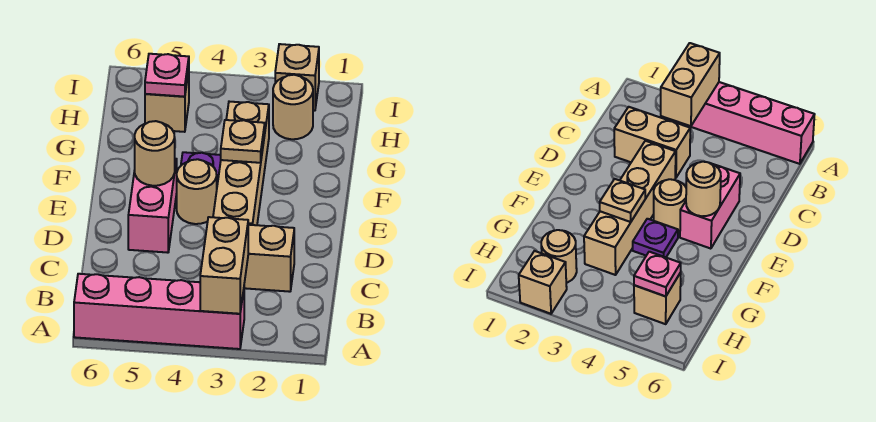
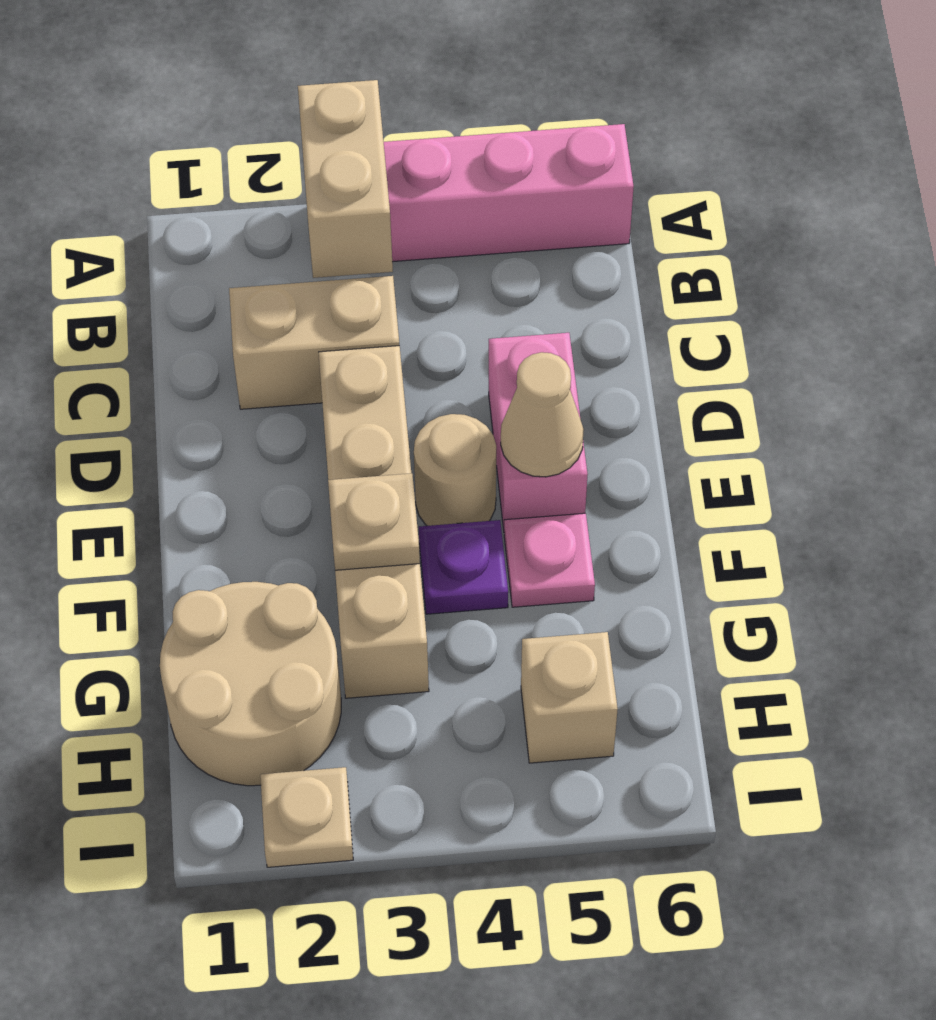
tan round brick E5 level 2 -> tan cone E5 level 2
tan round brick H2 level 1 -> tan round brick G1:H2 level 1
pink plate H5 level 2 -> pink plate F5 level 1
tan brick I2 level 1 -> tan plate I2 level 1

